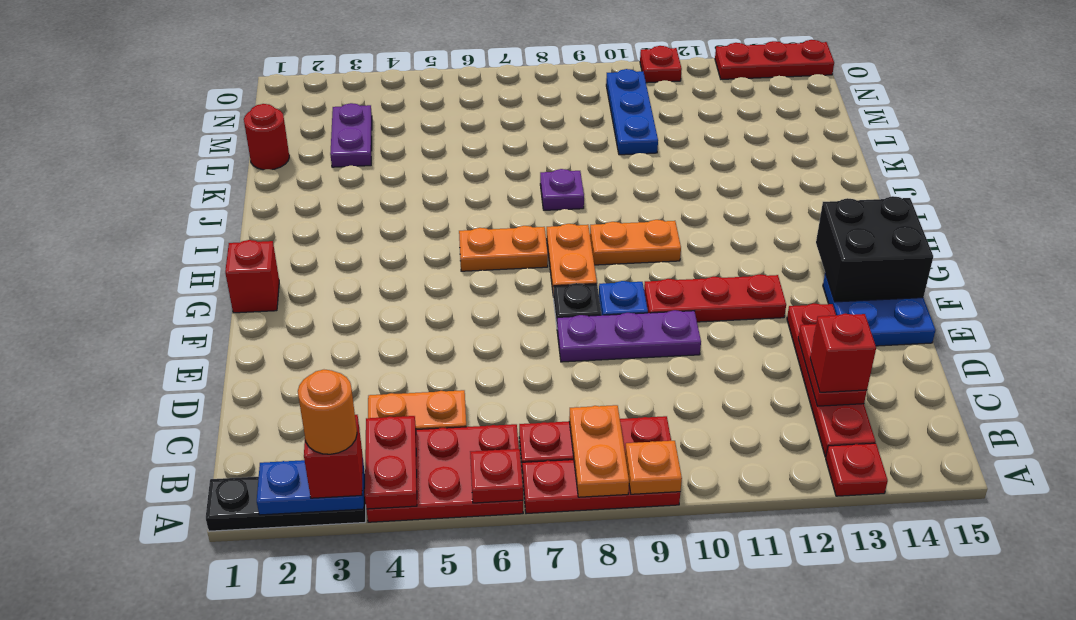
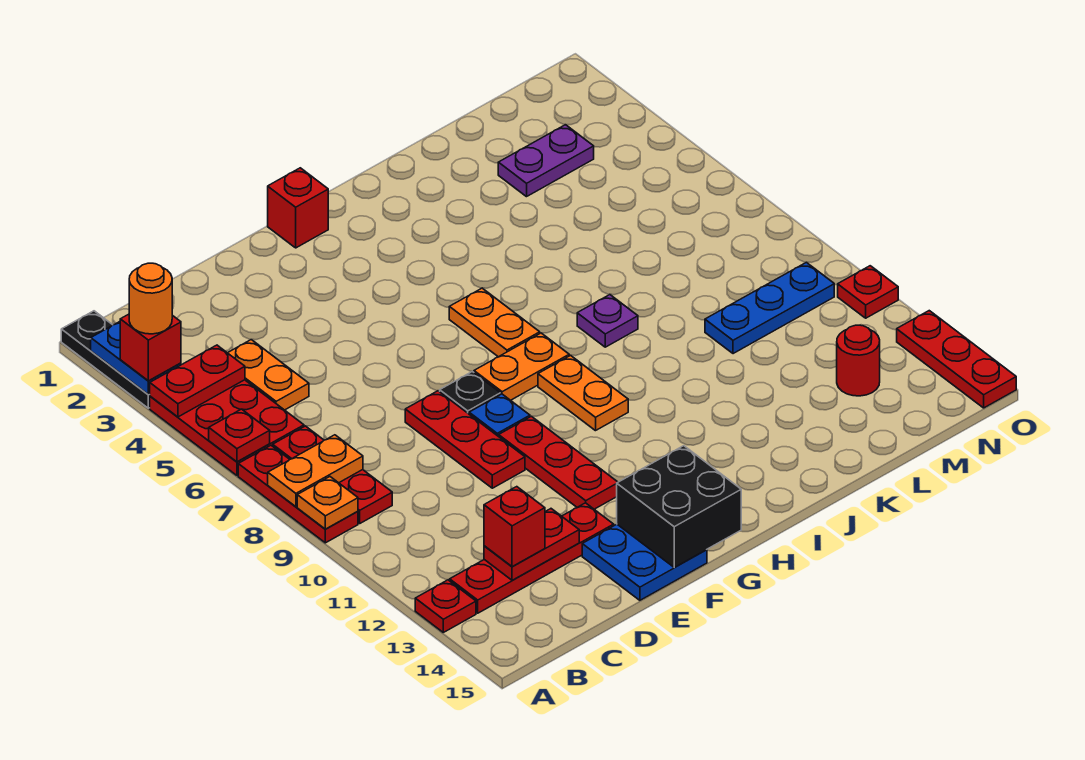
purple plate E8:E10 level 1 -> red plate E8:E10 level 1
red round brick L1 level 1 -> red round brick M13 level 1

